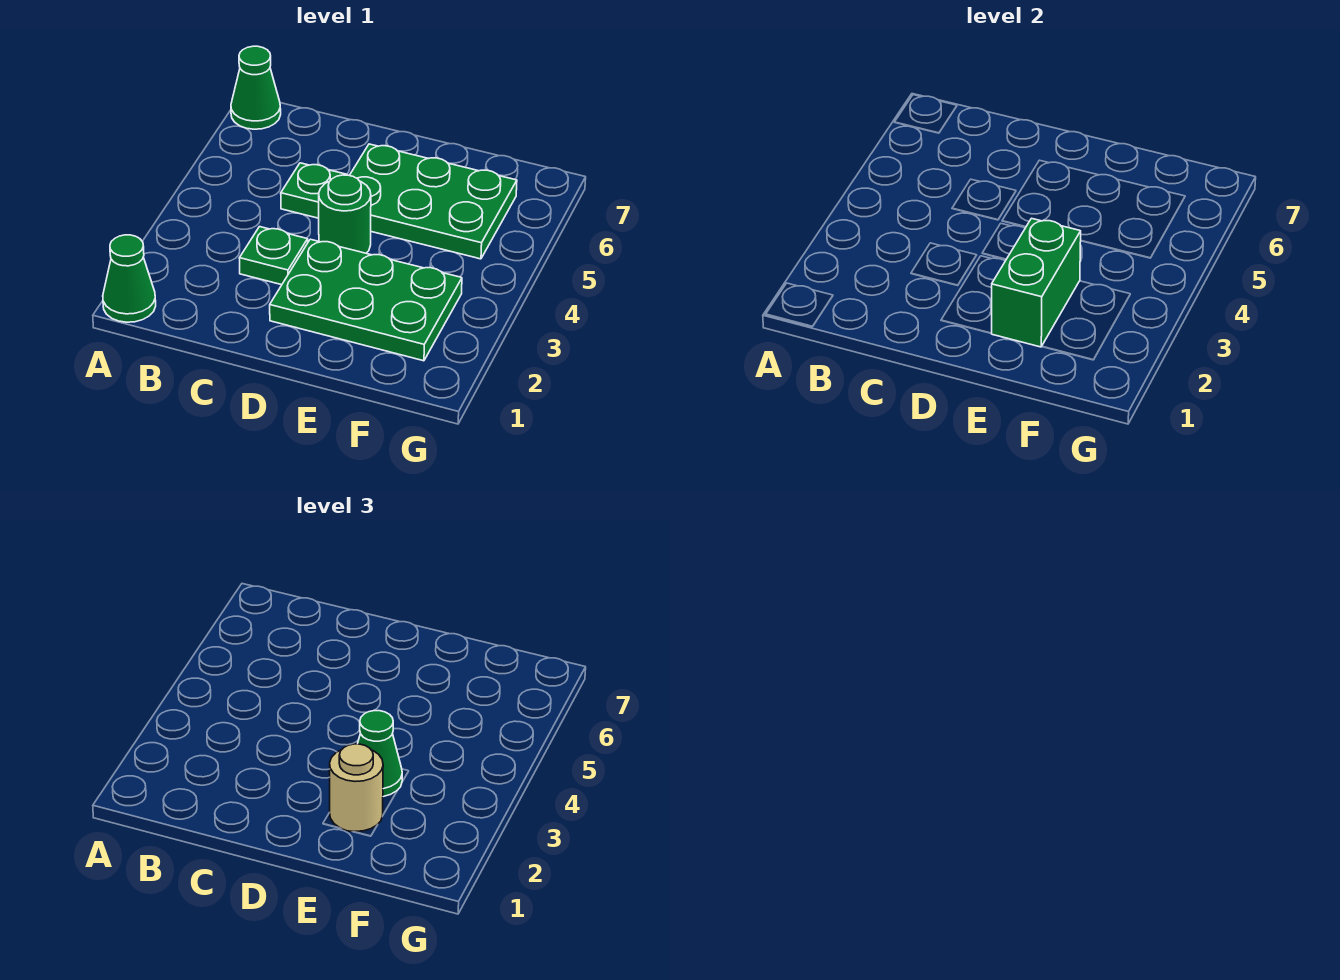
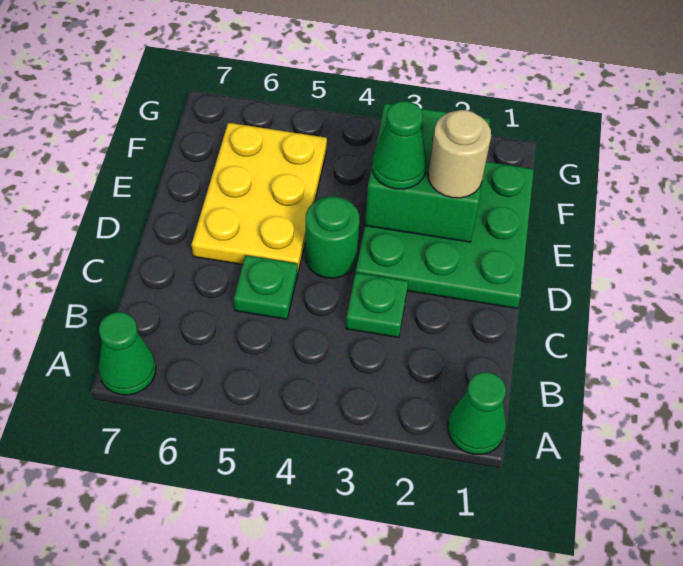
green plate D2:F3 level 1 -> green plate D1:F3 level 1
green plate D5:F6 level 1 -> yellow plate D5:F6 level 1
green brick E2:E3 level 2 -> green brick E2:F3 level 2

